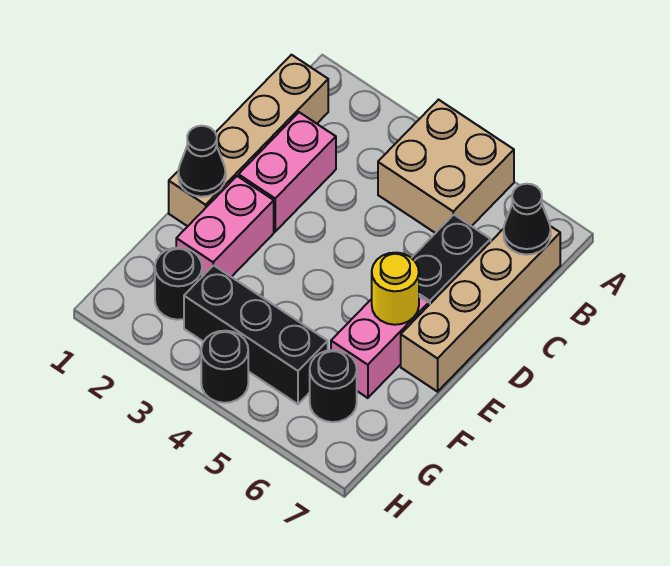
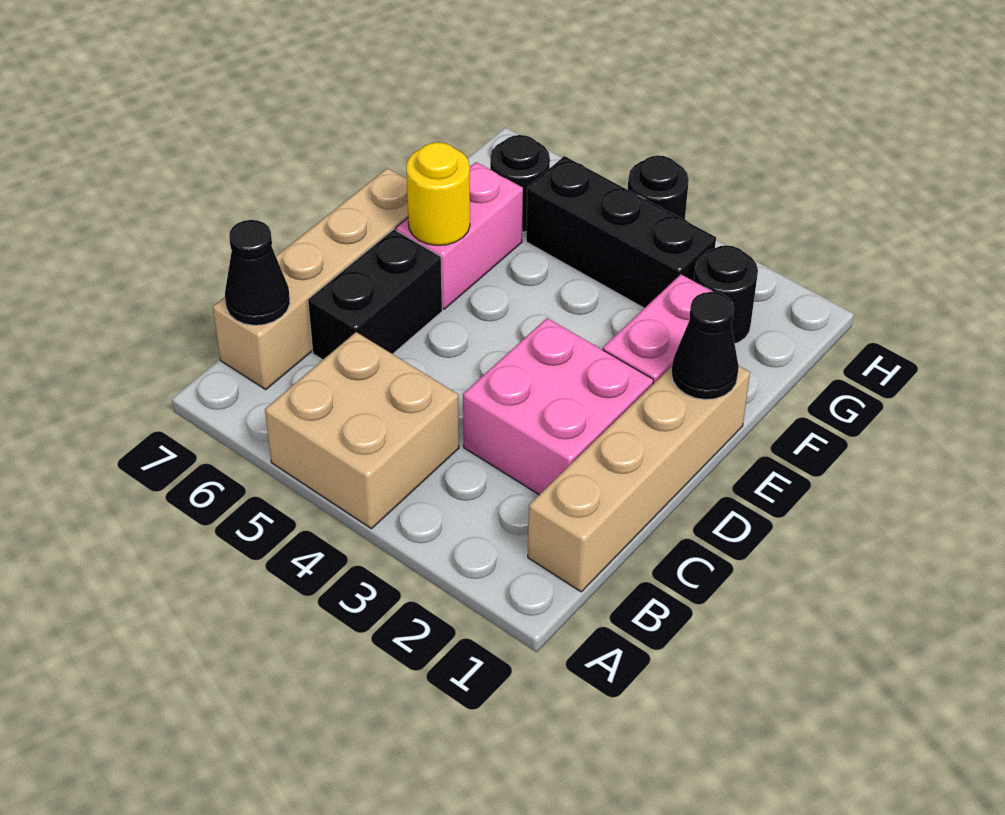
pink brick C2:D2 level 1 -> pink brick C2:D3 level 1

